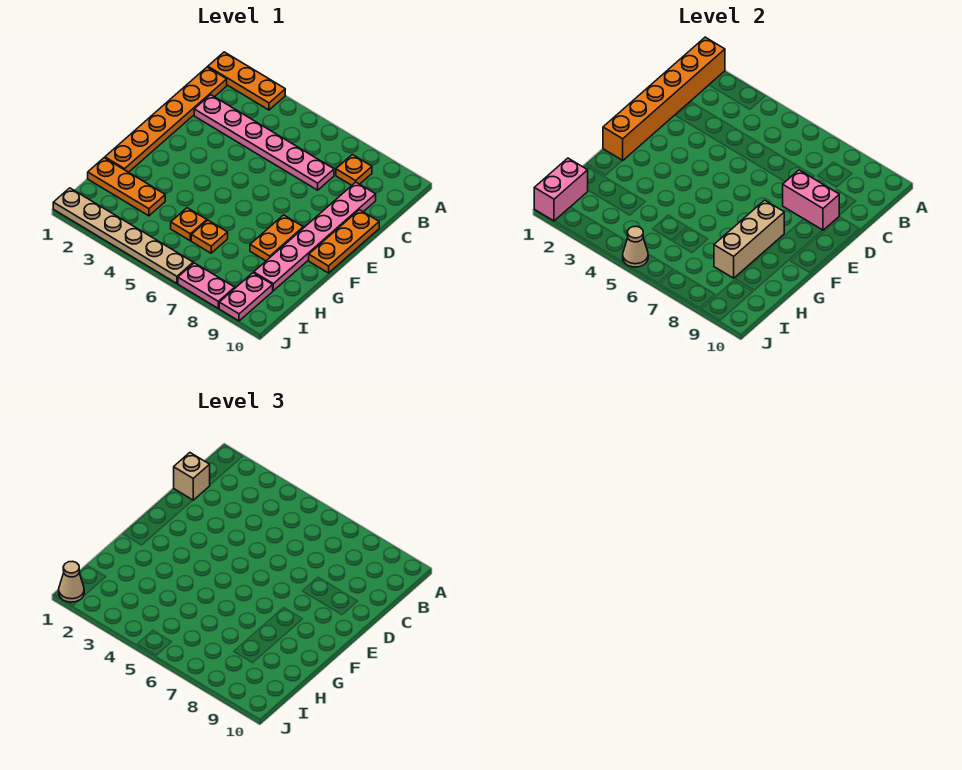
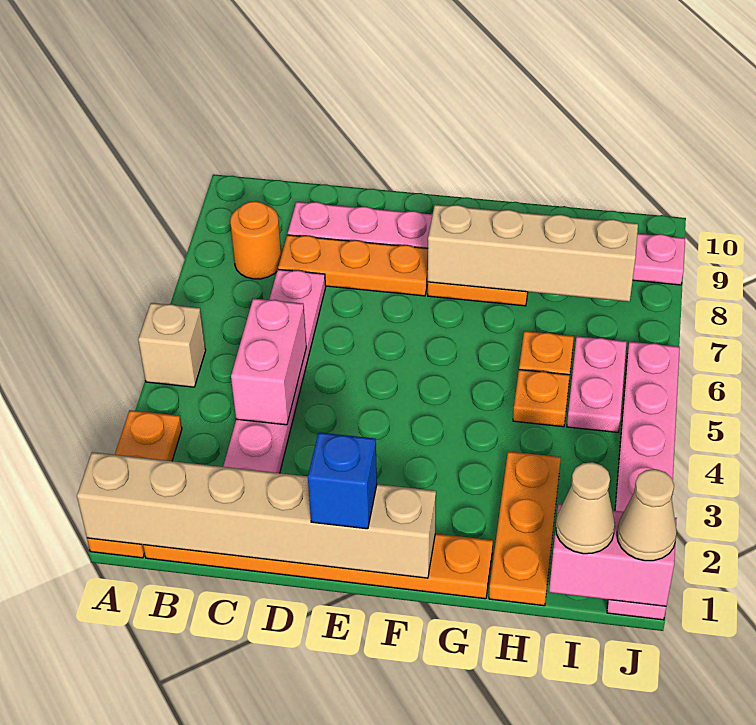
orange brick A1:F1 level 2 -> tan brick A1:F1 level 2
orange plate B8 level 1 -> orange round brick B8 level 1
tan brick C1 level 3 -> tan brick A5 level 1
pink brick D8:D9 level 2 -> pink brick C4:C5 level 2
orange plate D10:F10 level 1 -> orange plate C8:E8 level 1
none -> blue brick E1 level 3
tan brick F8:H8 level 2 -> tan brick F8:I8 level 2
tan plate J1:J6 level 1 -> pink plate J1:J6 level 1
tan cone J5 level 2 -> tan cone I1 level 3
pink plate J7:J8 level 1 -> pink plate I5:I6 level 1

